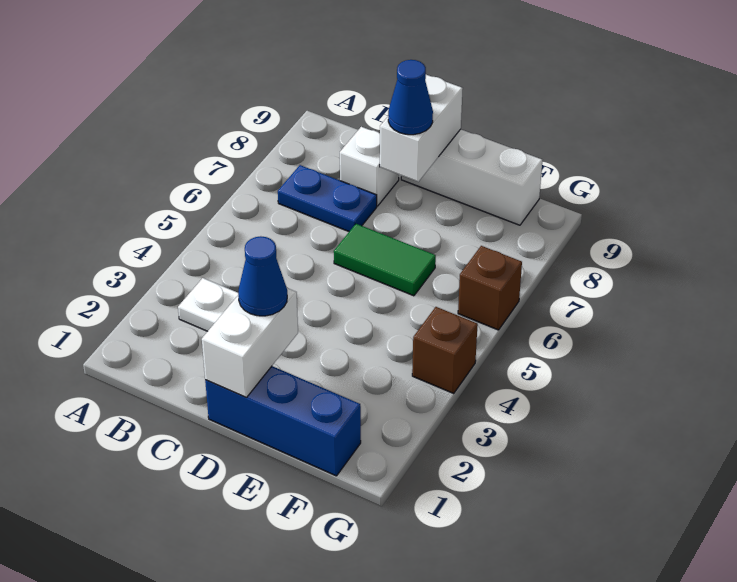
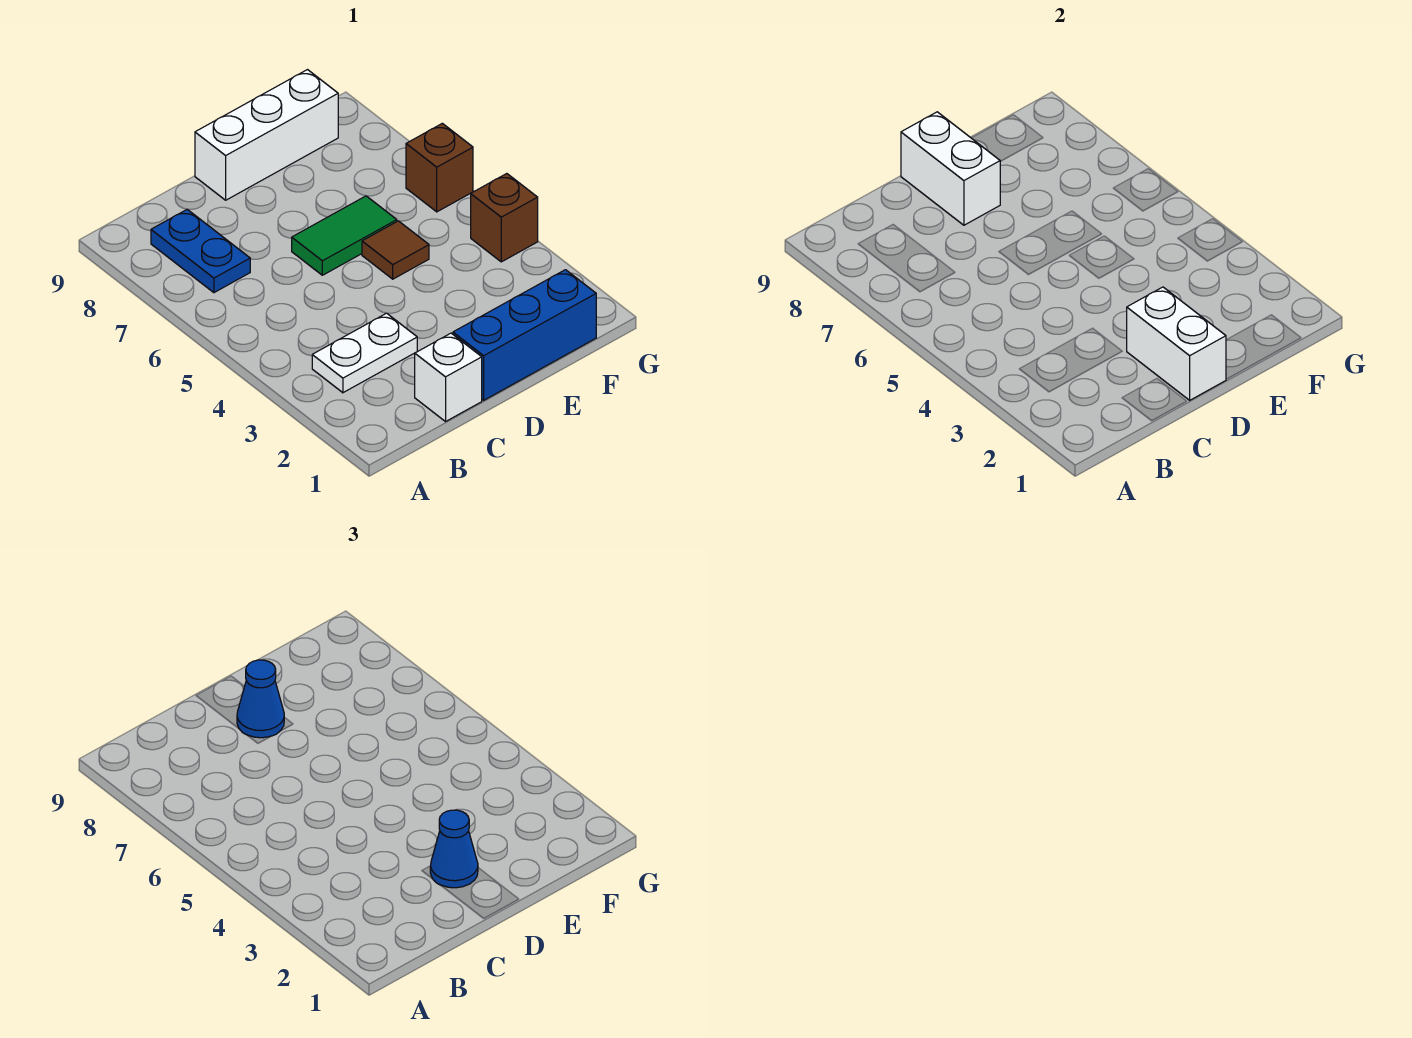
blue plate B7:C7 level 1 -> blue plate B7:B8 level 1
white brick C8 level 1 -> white brick C1 level 1
none -> brown tile E5 level 1

